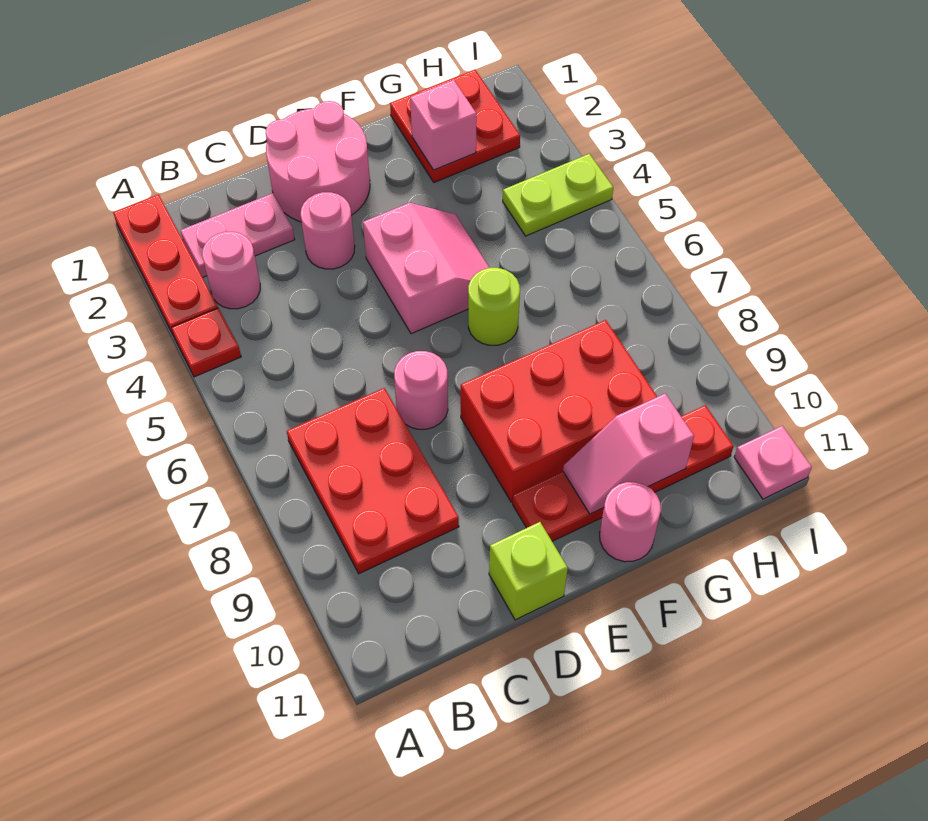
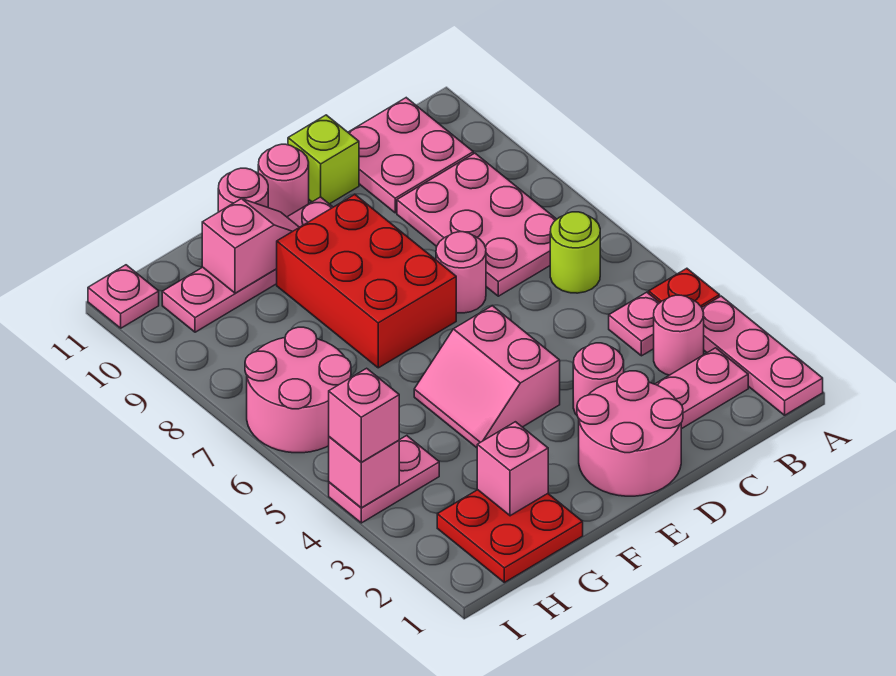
red plate A1:A3 level 1 -> pink plate A1:A3 level 1
none -> pink plate B4 level 1
red plate B7:C9 level 1 -> pink plate B7:C9 level 1
none -> pink plate B10:C11 level 1
red brick E8:G9 level 1 -> red brick E7:F9 level 1
red plate E10:H10 level 1 -> pink plate E10:H10 level 1
none -> pink round brick E11 level 1
lime round brick F6 level 1 -> lime round brick B6 level 1
lime plate H4:I4 level 1 -> pink plate H4:I4 level 1
none -> pink round brick H6:I7 level 1
none -> pink brick I4 level 2
none -> pink brick I4 level 3

